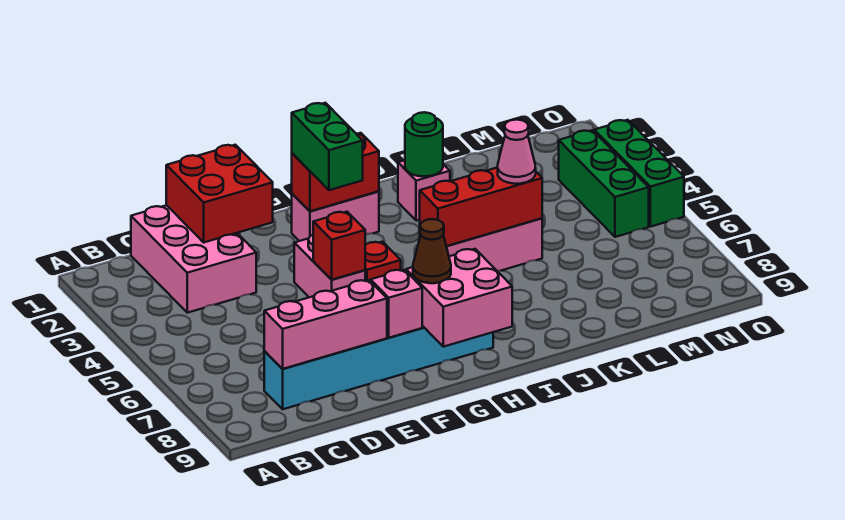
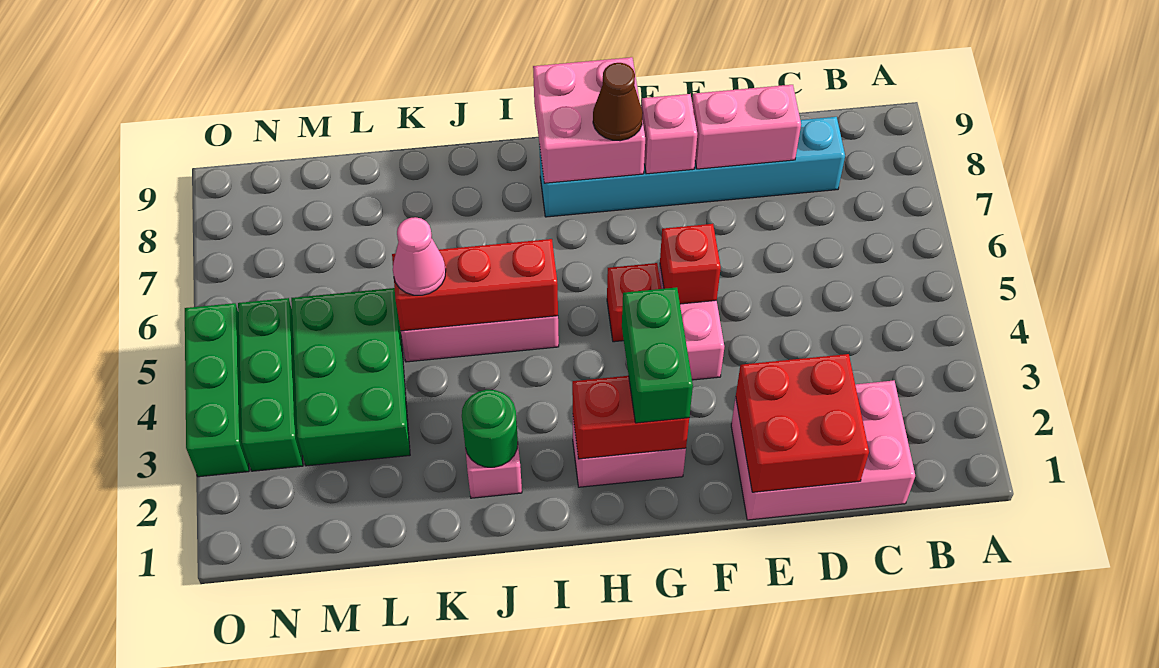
pink brick C1:D3 level 1 -> pink brick C1:E2 level 1
pink brick C8:E8 level 2 -> pink brick D8:E8 level 2
none -> green brick L3:M5 level 1

